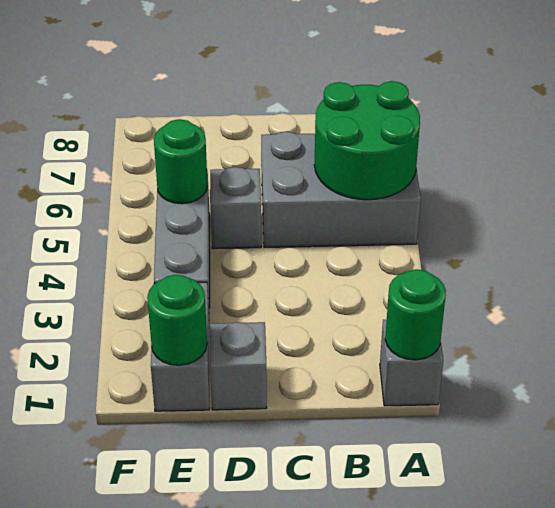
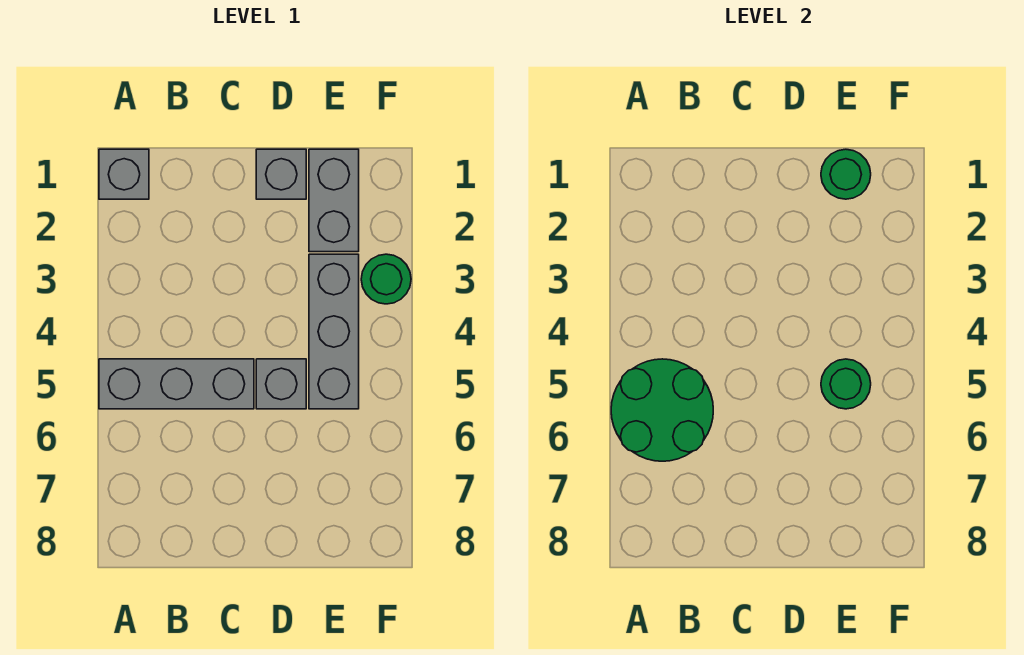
green round brick A1 level 2 -> green round brick F3 level 1
grey brick A5:C6 level 1 -> grey brick A5:C5 level 1

